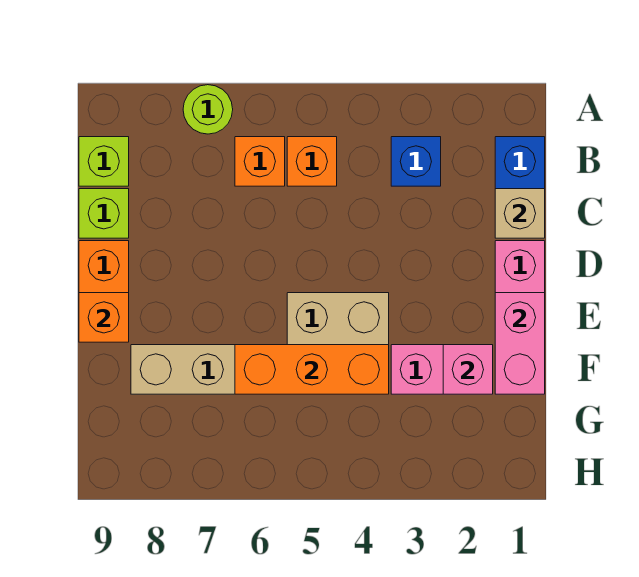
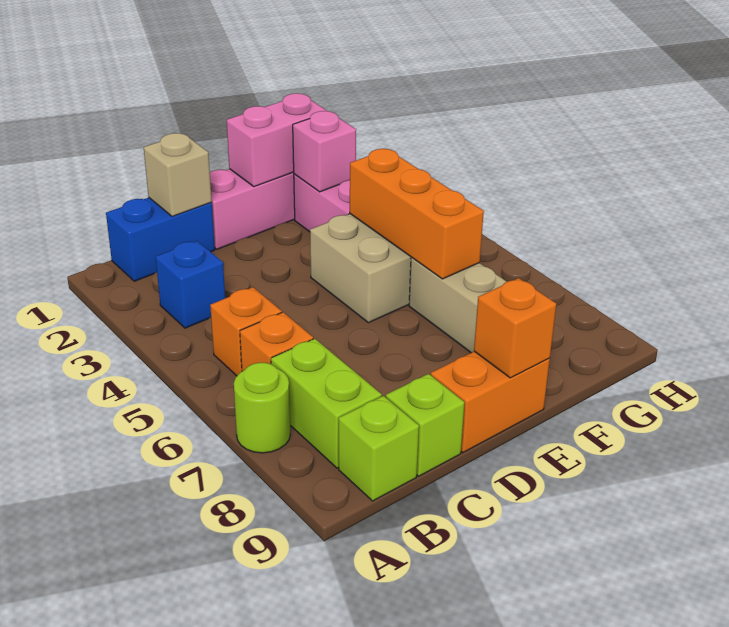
none -> lime brick B7:B8 level 1

